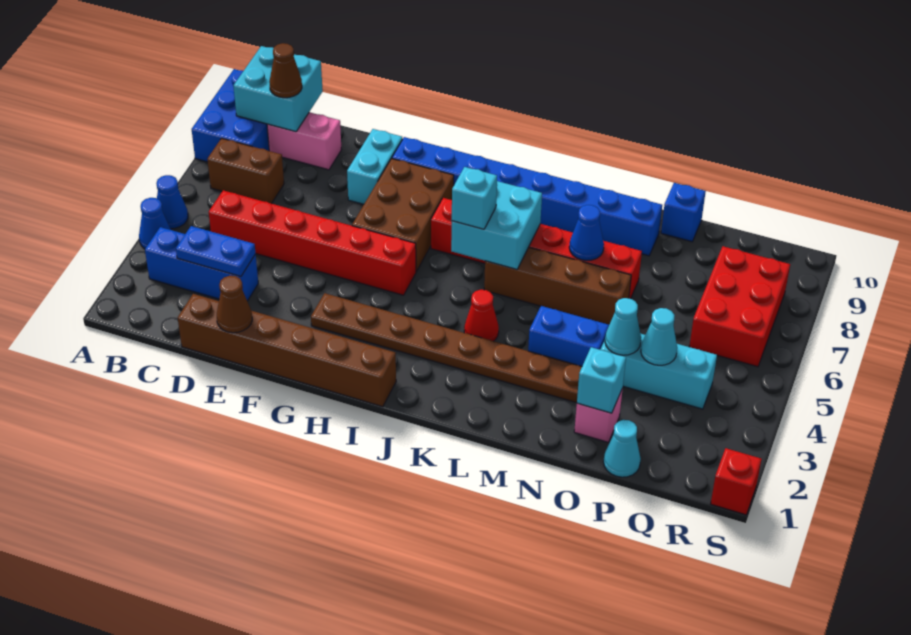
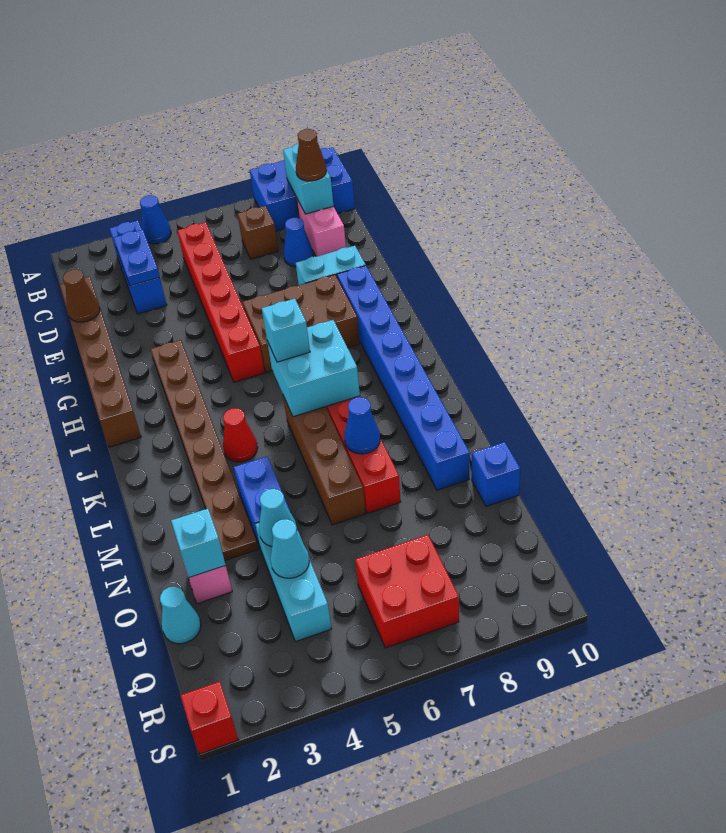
blue cone A5 level 1 -> blue cone D8 level 1
brown brick B7:C7 level 1 -> brown brick C7 level 1
cyan brick B9:C10 level 2 -> cyan brick B9:C9 level 2
red brick Q6:R8 level 1 -> red brick Q6:R7 level 1

